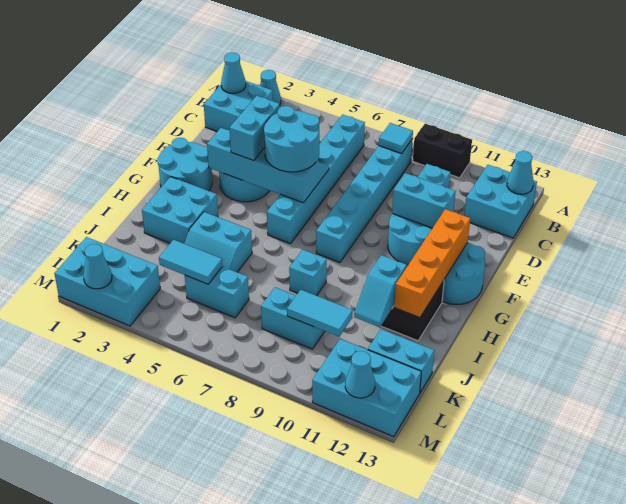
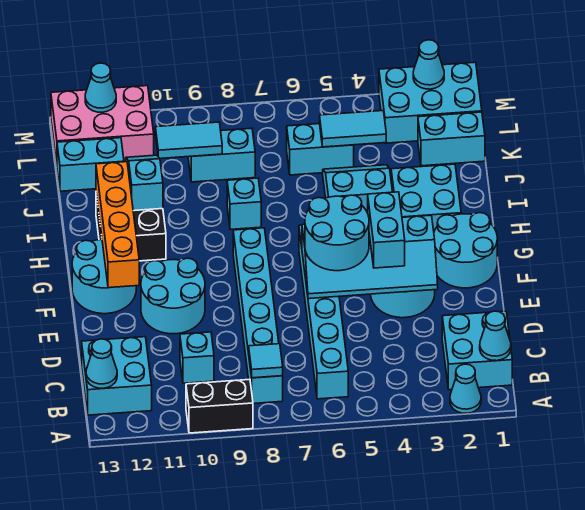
cyan brick E10:E11 level 2 -> cyan brick K1:K2 level 1
cyan brick L11:M13 level 1 -> pink brick L11:M13 level 1

